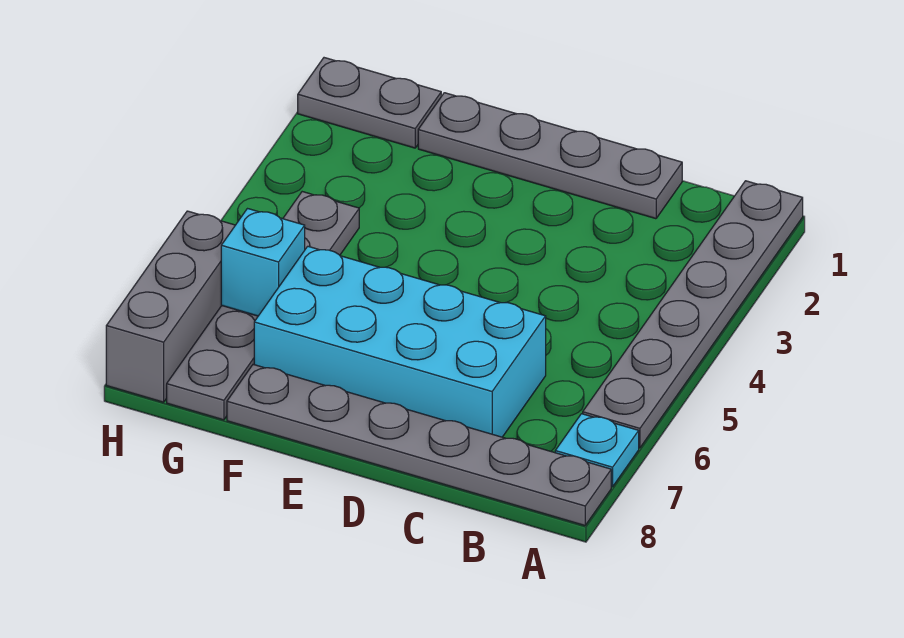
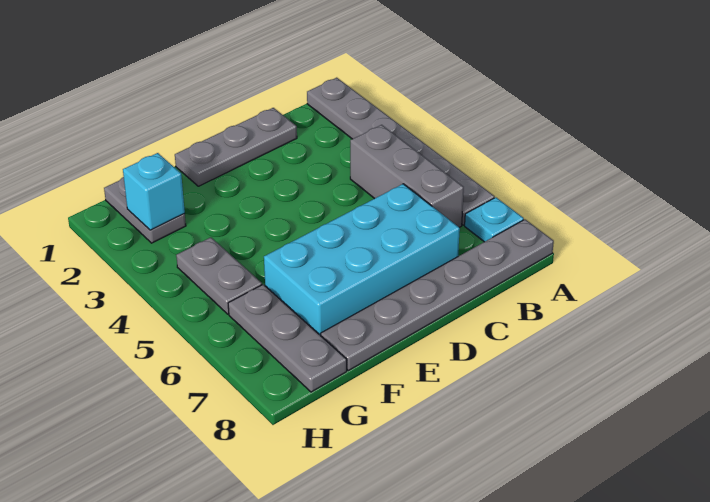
grey plate C1:F1 level 1 -> grey plate C1:E1 level 1
grey plate G1:H1 level 1 -> grey plate G1:G2 level 1
cyan brick G6 level 2 -> cyan brick G2 level 2
grey brick H6:H8 level 1 -> grey brick B4:B6 level 1

